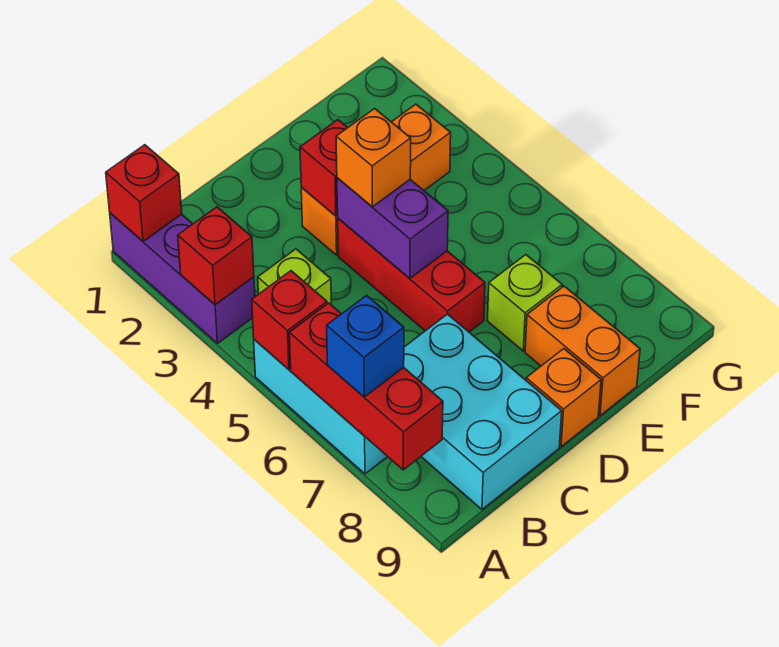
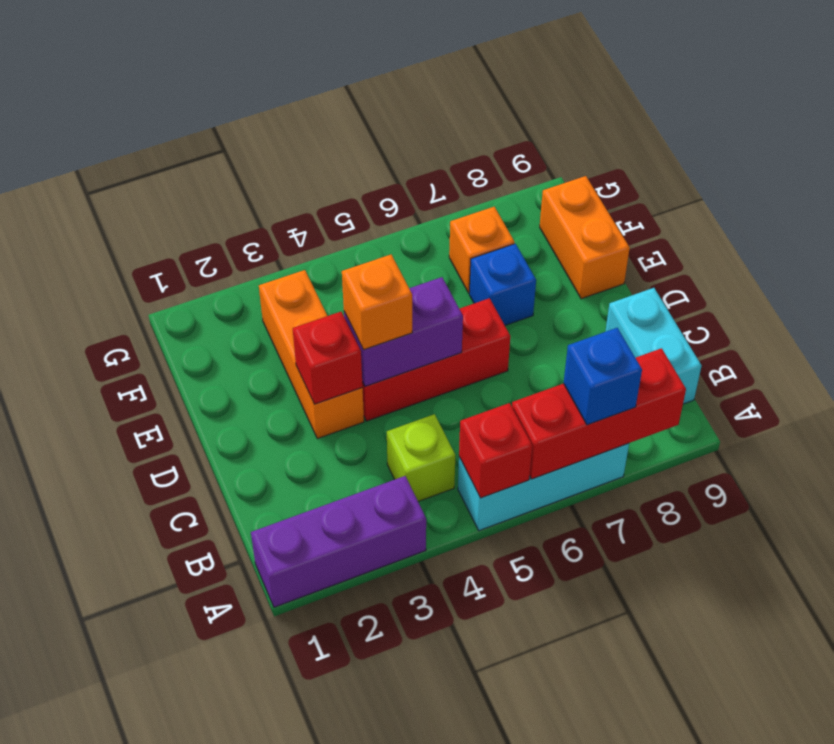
red brick A1 level 2 -> none
red brick A3 level 2 -> none
cyan brick B7:C9 level 1 -> cyan brick B9:C9 level 1
orange brick D9 level 1 -> orange brick F7 level 1
lime brick E7 level 1 -> blue brick E7 level 1
orange brick E8:E9 level 1 -> orange brick E9:F9 level 1

